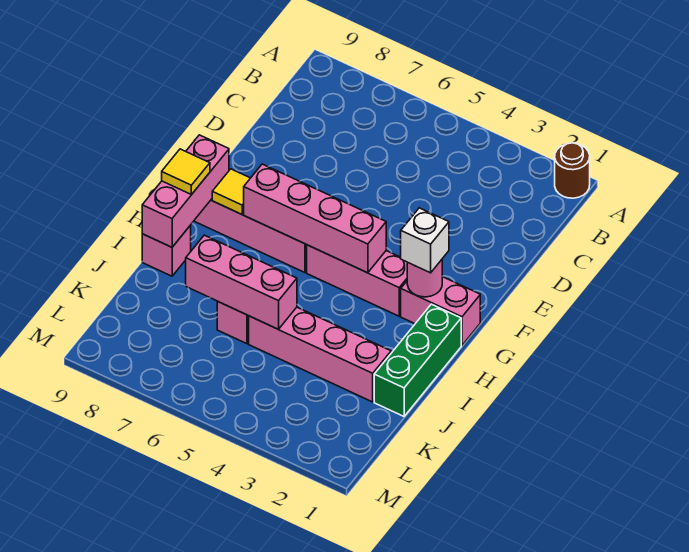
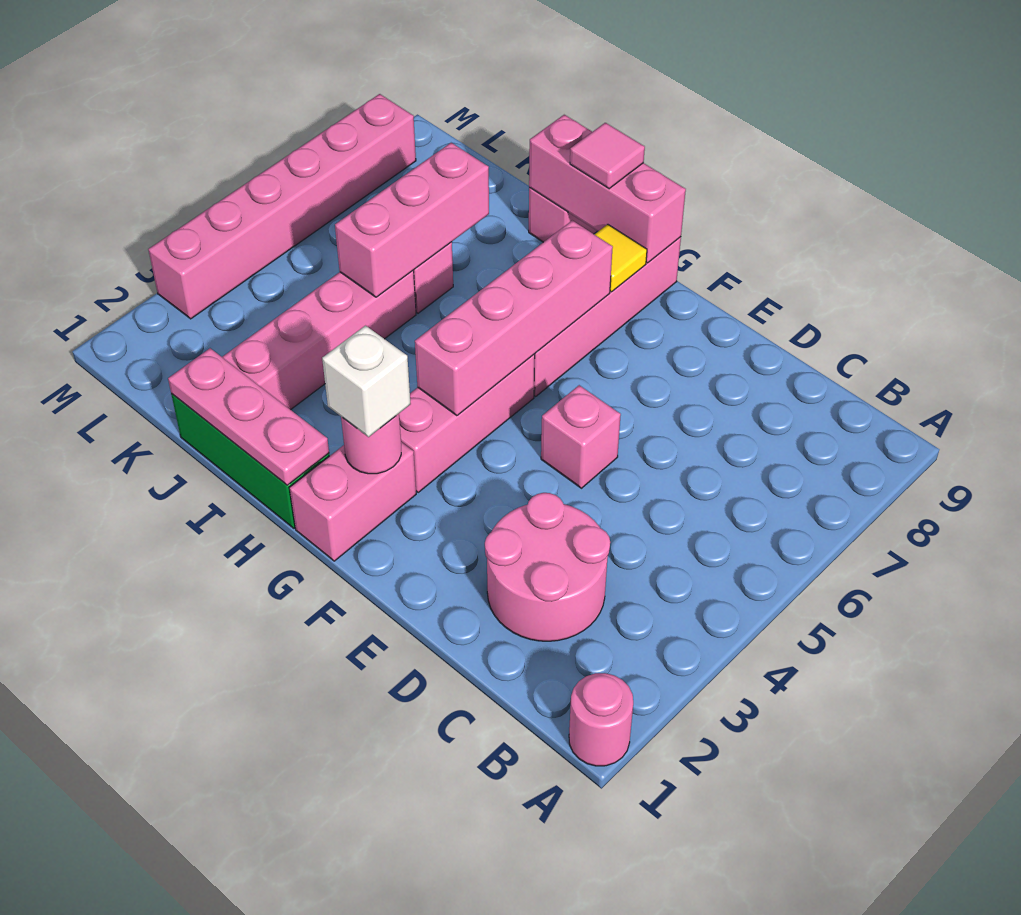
brown round brick A1 level 1 -> pink round brick A1 level 1
none -> pink round brick C2:D3 level 1
none -> pink brick E5 level 1
none -> pink plate H1:J1 level 2
yellow tile H9 level 3 -> pink tile H9 level 3
none -> pink brick M3:M8 level 1

